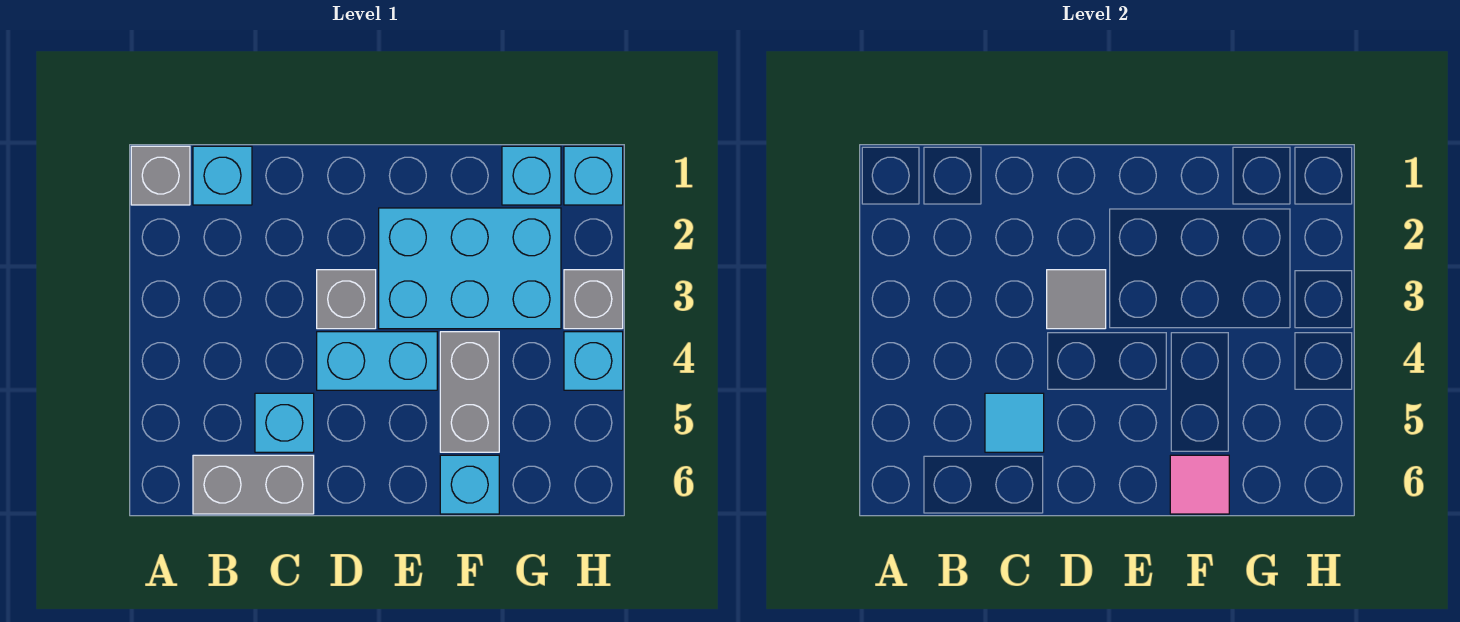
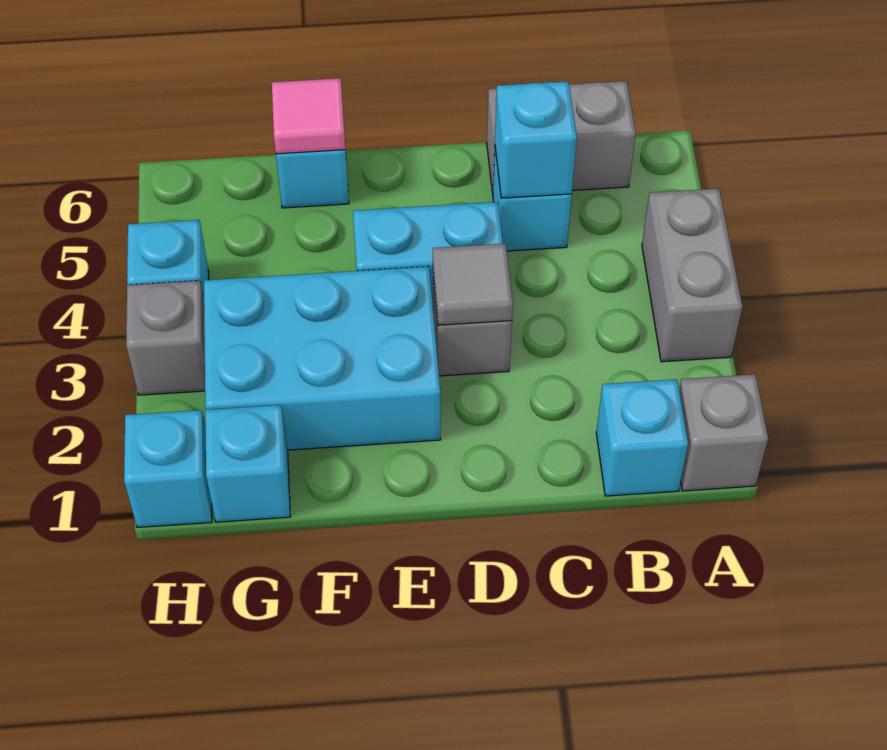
cyan tile C5 level 2 -> cyan brick C5 level 2
grey brick F4:F5 level 1 -> grey brick A3:A4 level 1

